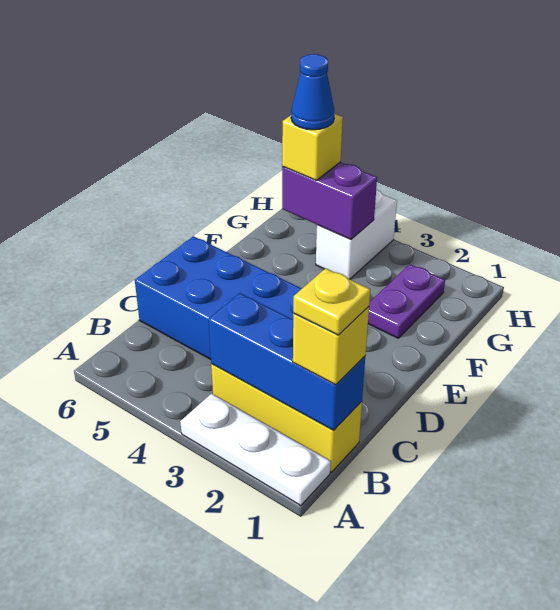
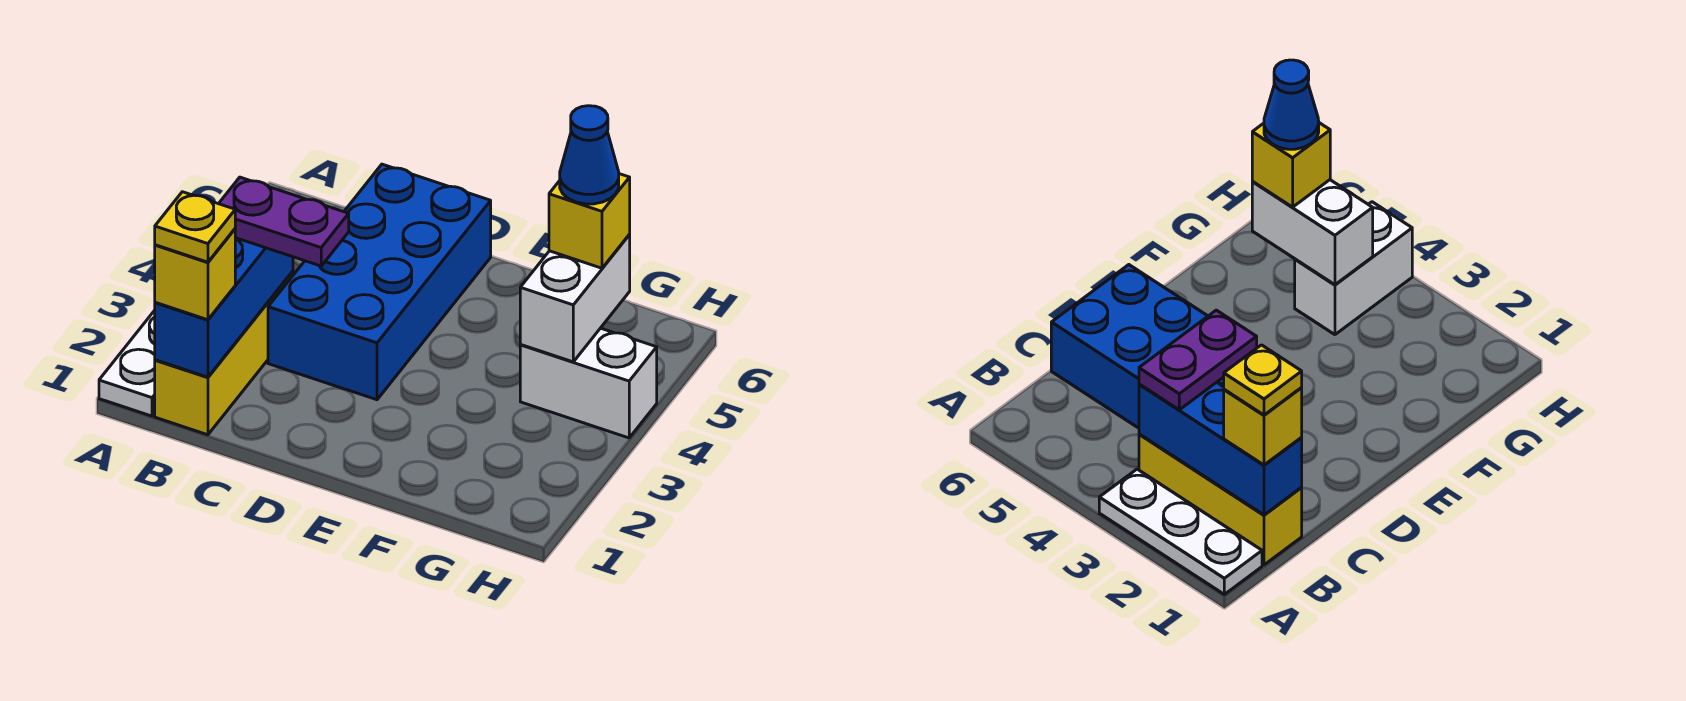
purple plate F2:G2 level 1 -> purple plate B3:C3 level 3
purple brick G4:G5 level 2 -> white brick G4:G5 level 2

